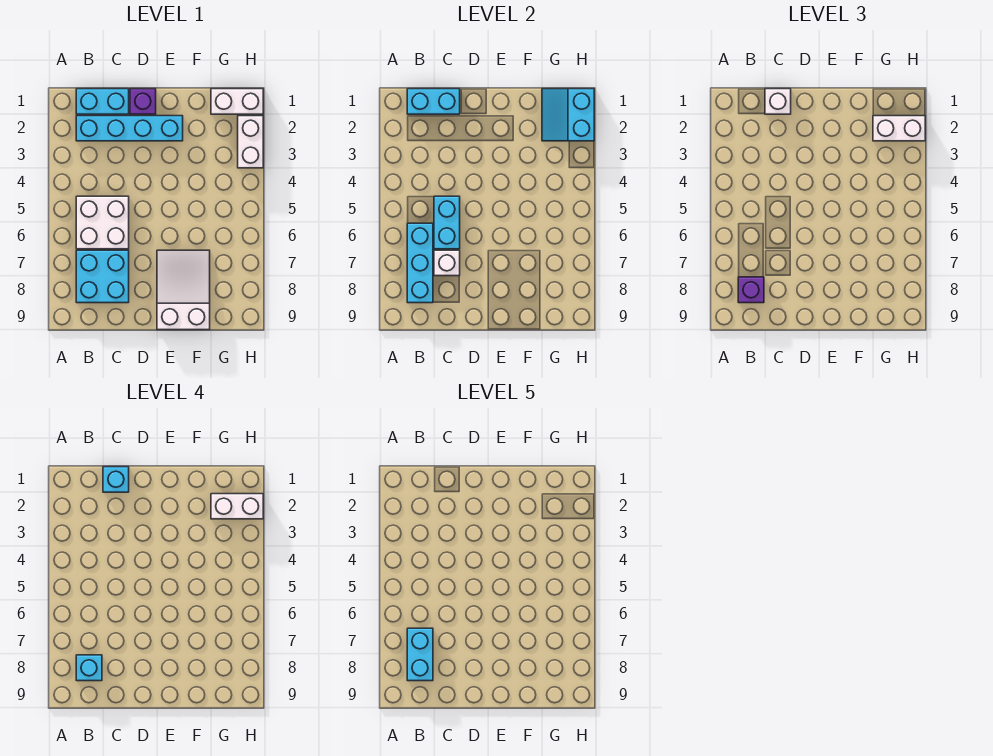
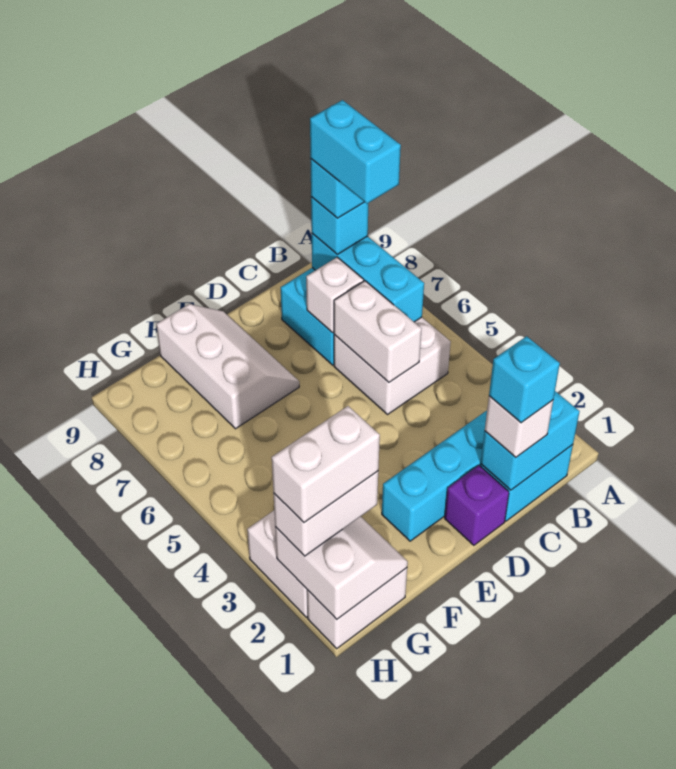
purple brick B8 level 3 -> cyan brick B8 level 3
cyan brick C5:C6 level 2 -> white brick C5:C6 level 2
white slope E7:F9 level 1 top 9 -> white slope E7:F9 level 1 top F
cyan slope G1:H2 level 2 top H -> white slope G1:H2 level 2 top H

